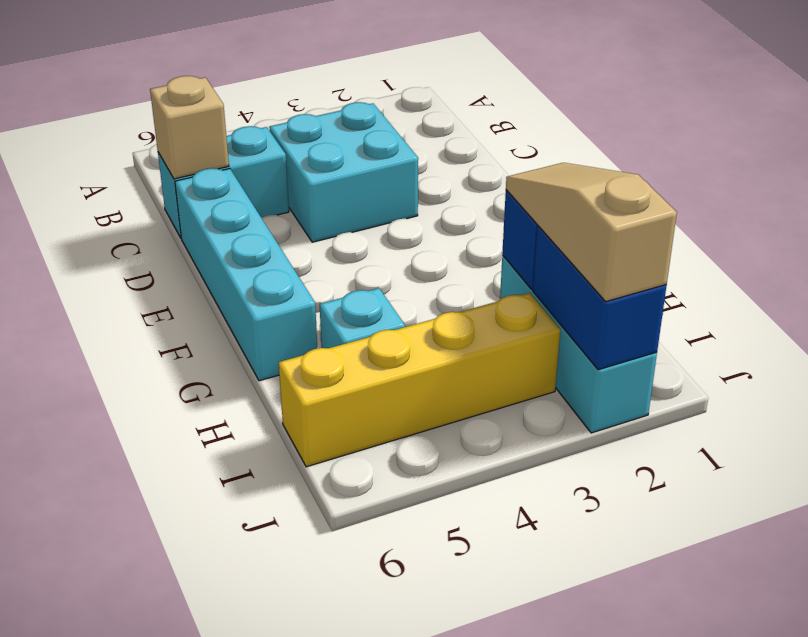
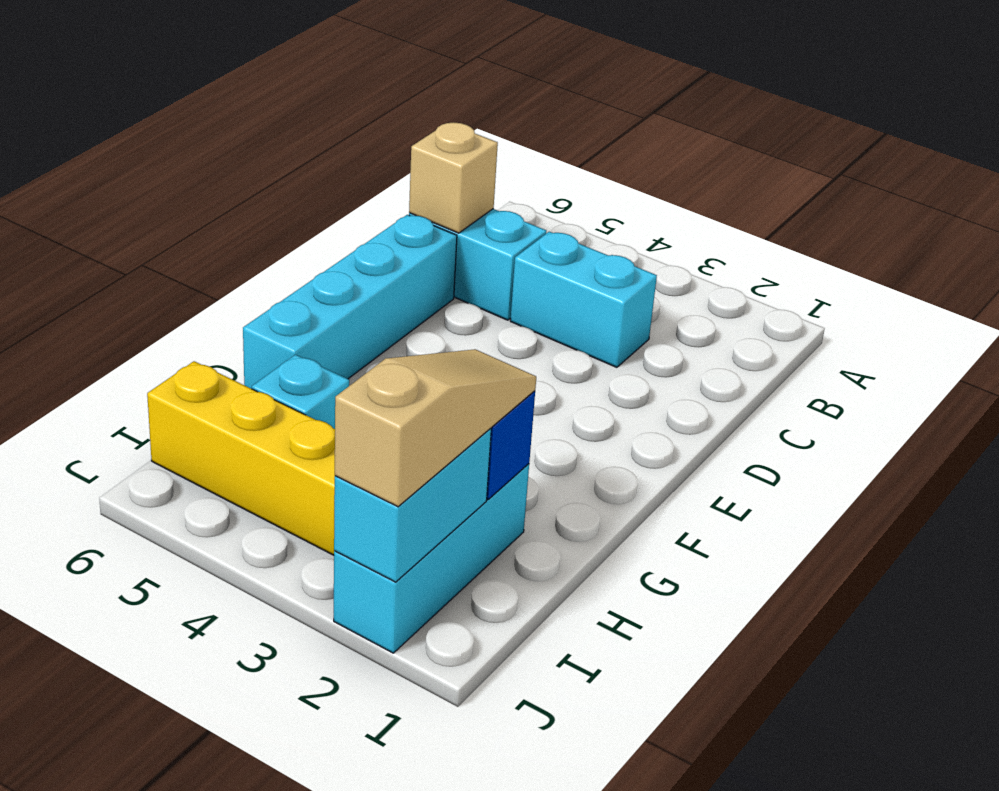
cyan brick C3:D4 level 1 -> cyan brick C3:C4 level 1
blue brick I2:J2 level 2 -> cyan brick I2:J2 level 2

